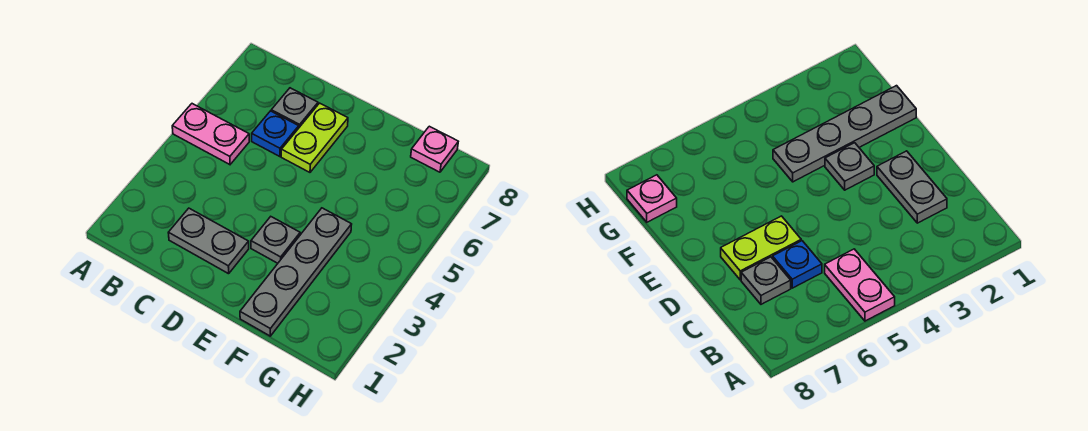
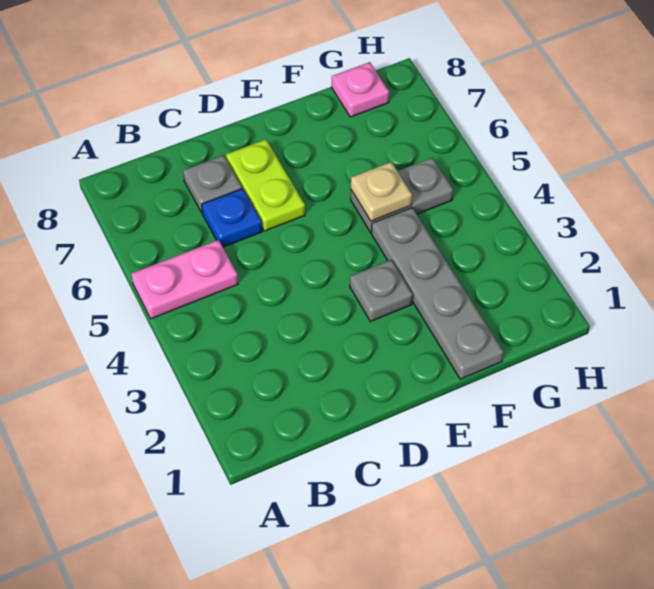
grey plate C2:D2 level 1 -> grey plate F5:G5 level 1
none -> tan plate F5 level 2

